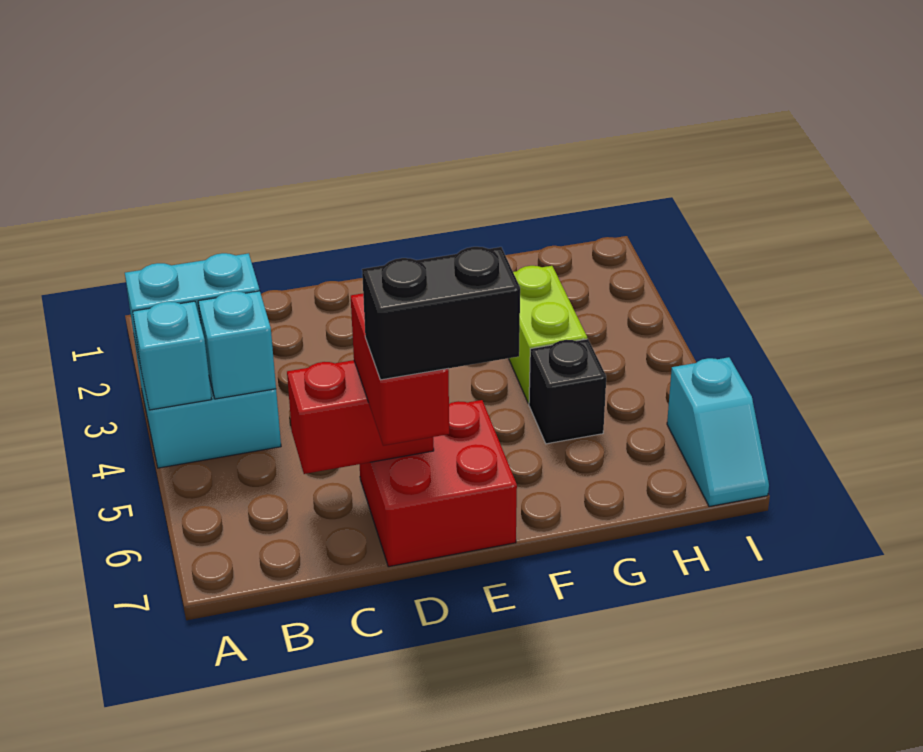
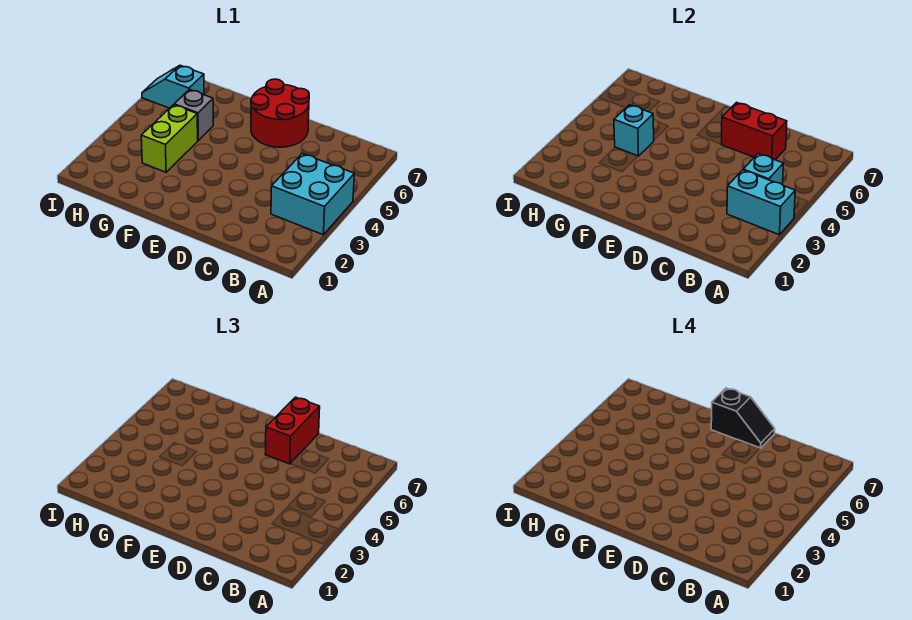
cyan brick A4 level 2 -> cyan brick G4 level 2
red brick D6:E7 level 1 -> red round brick D6:E7 level 1
black brick D7:E7 level 4 -> black slope D7:E7 level 4 top E
black brick G5 level 1 -> grey brick G5 level 1
cyan slope I6:I7 level 1 top 6 -> cyan slope H6:I6 level 1 top H

